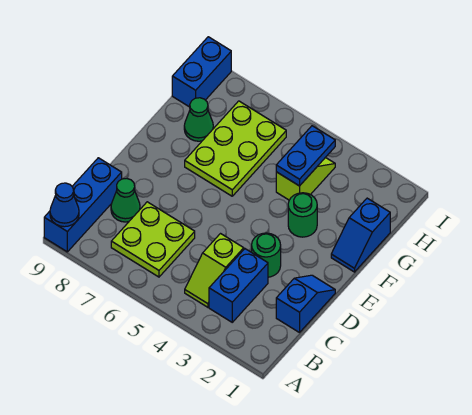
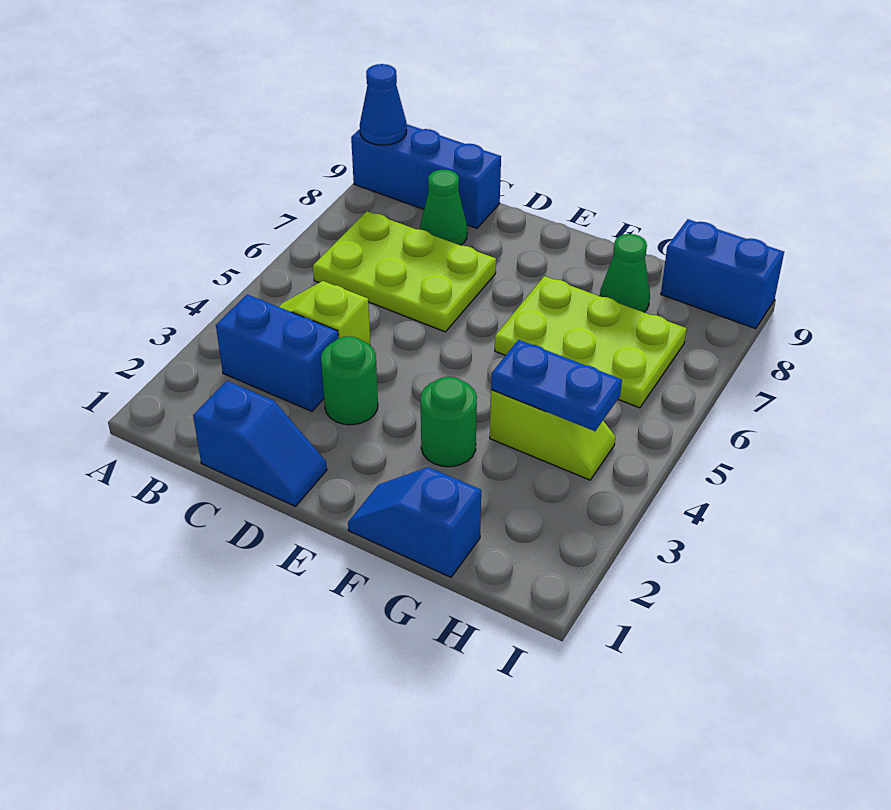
lime plate B6:C7 level 1 -> lime plate B6:D7 level 1

